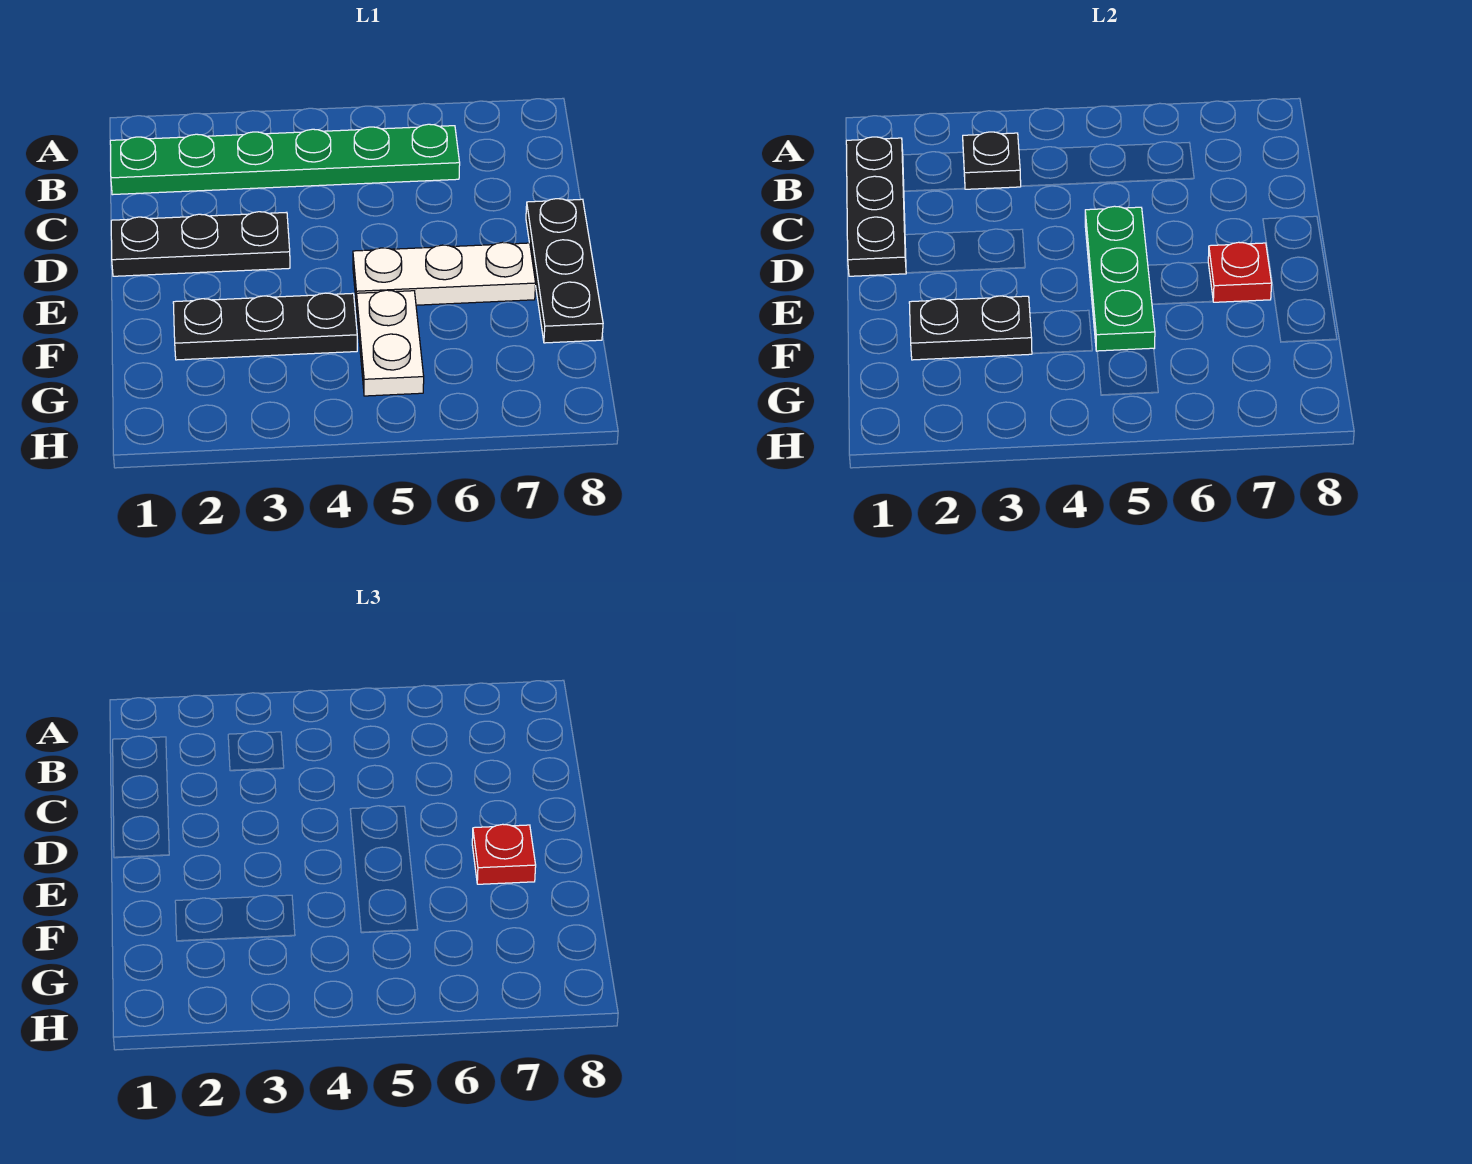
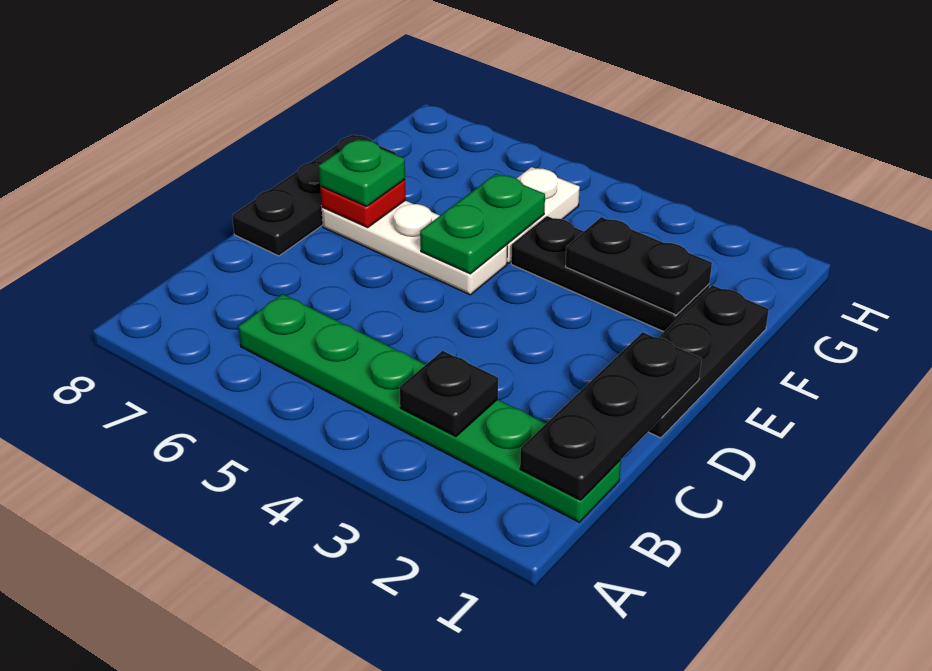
black plate D1:D3 level 1 -> black plate D1:F1 level 1
green plate D5:F5 level 2 -> green plate E5:F5 level 2
red plate E7 level 3 -> green plate E7 level 3

